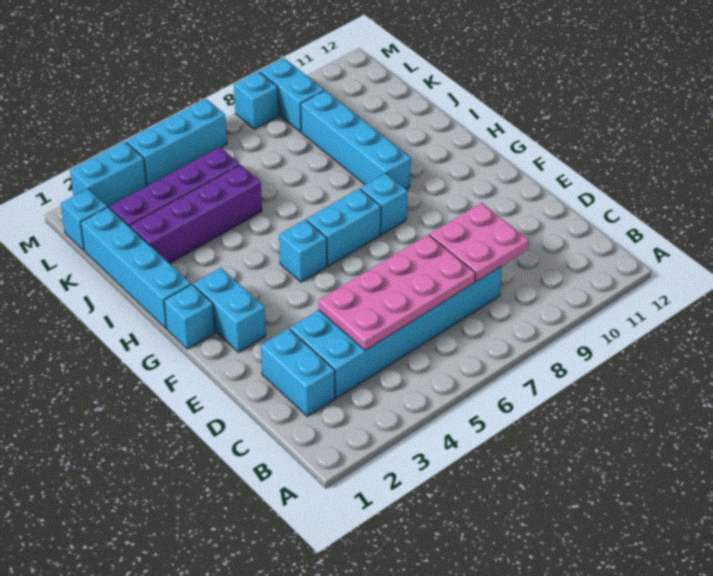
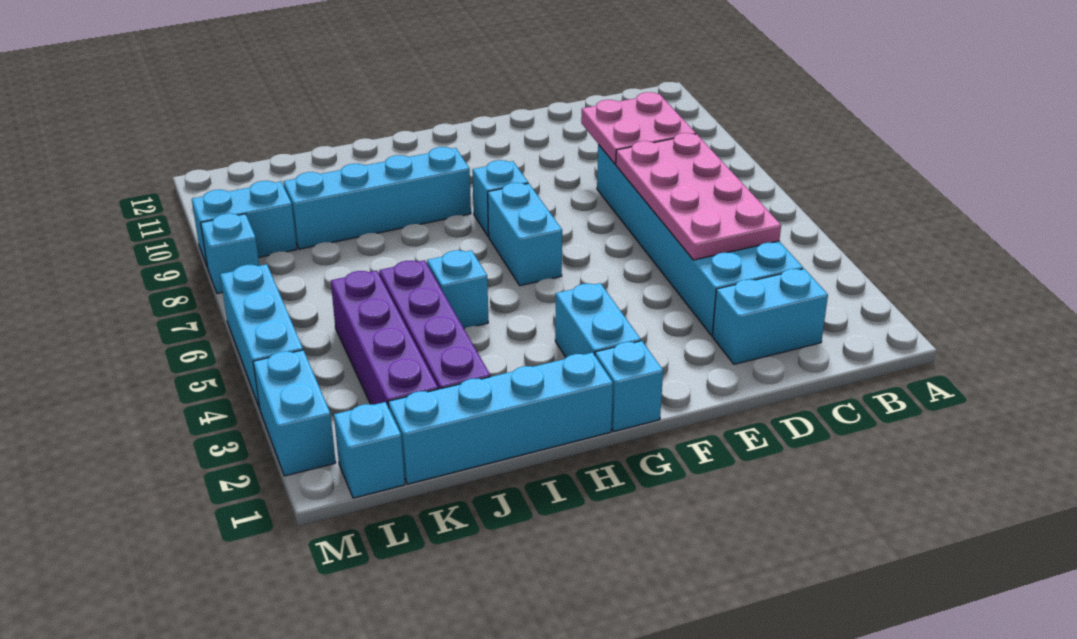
cyan brick F2:G2 level 1 -> cyan brick G2:G3 level 1
cyan brick G5 level 1 -> cyan brick I5 level 1

